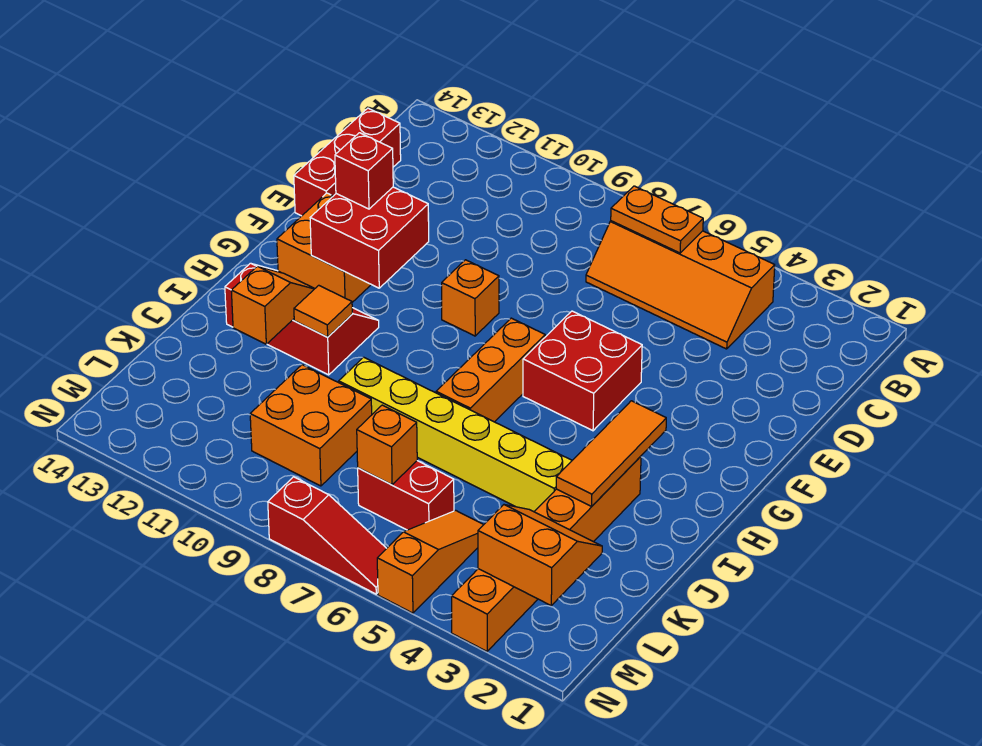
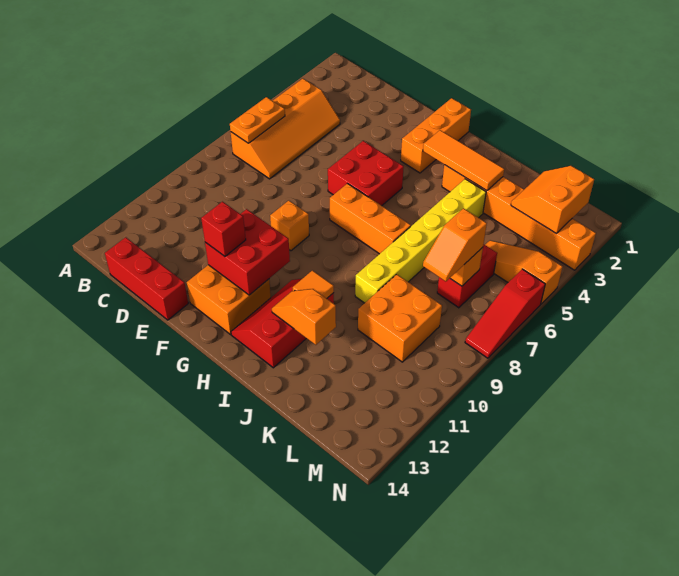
none -> orange brick G1:G3 level 1
none -> orange slope L7:L8 level 3 top 7
red slope N6:N8 level 1 top 8 -> red slope N6:N8 level 1 top 6

